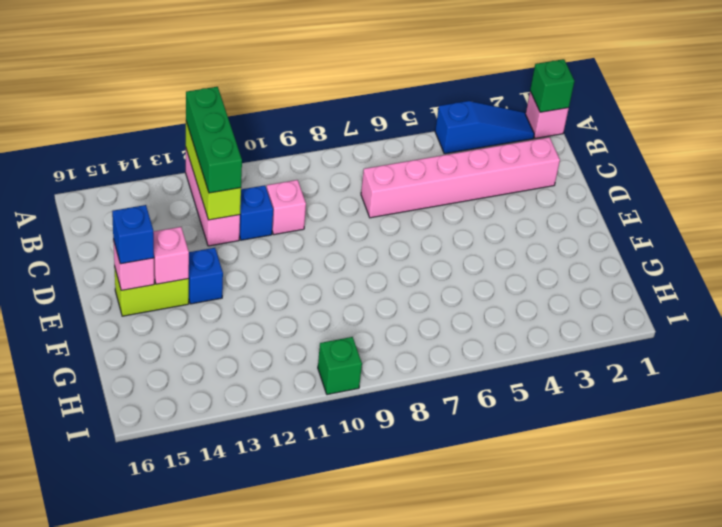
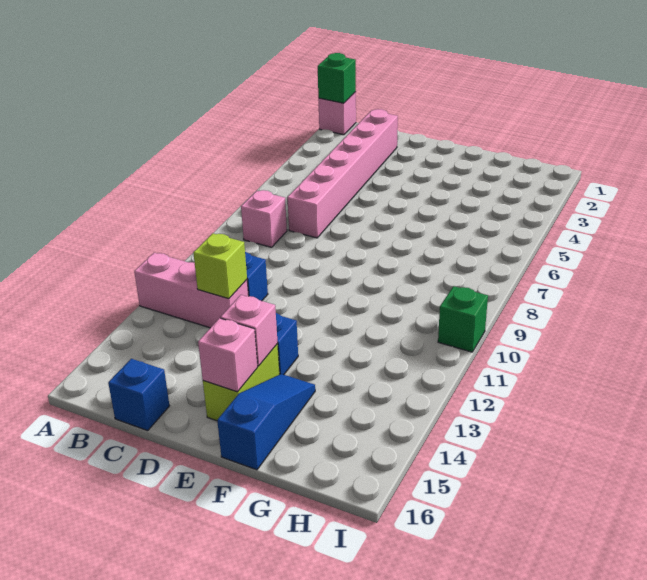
blue slope A2:A4 level 1 top 4 -> blue slope F14:F16 level 1 top 16
lime brick A12:C12 level 2 -> lime brick C12 level 2
green brick A12:C12 level 3 -> none
pink brick C10 level 1 -> pink brick B8 level 1
blue brick E15 level 3 -> blue brick C16 level 1

